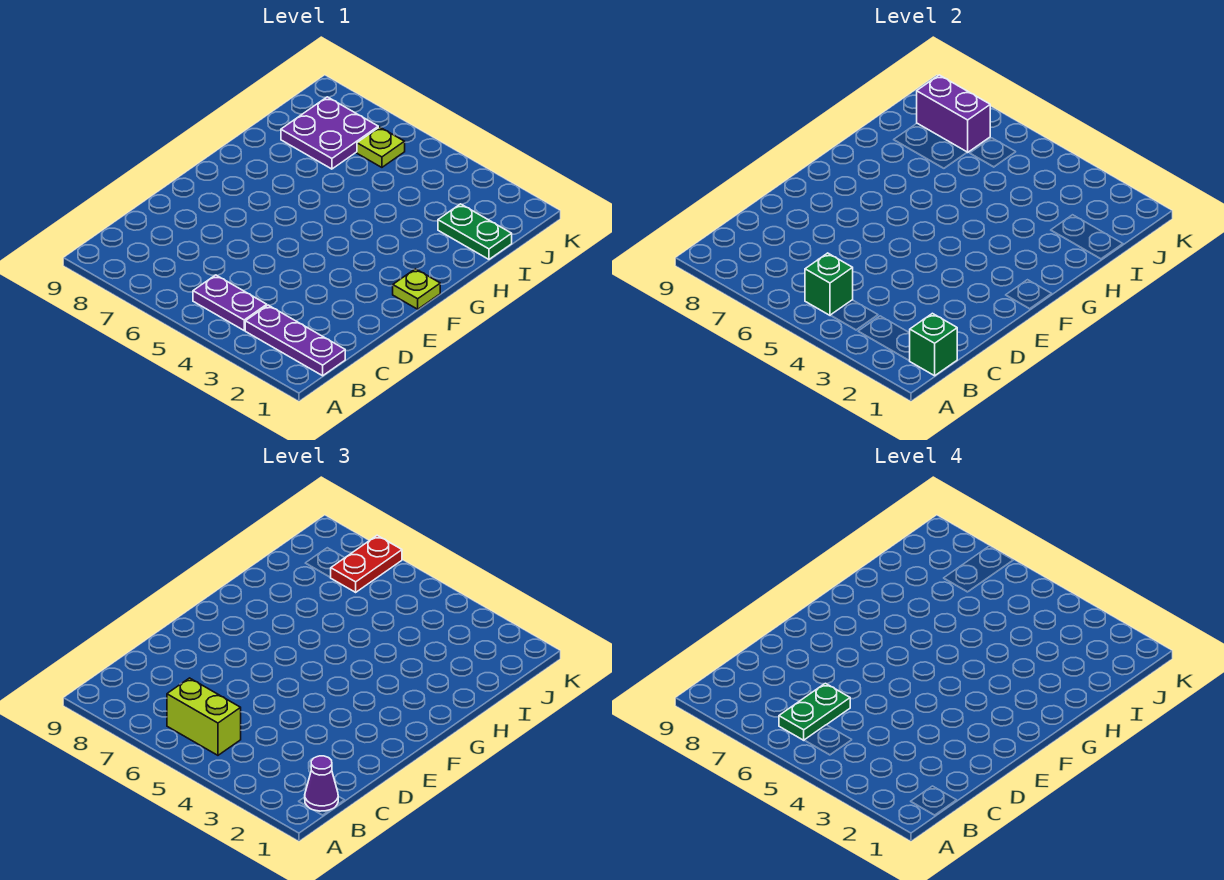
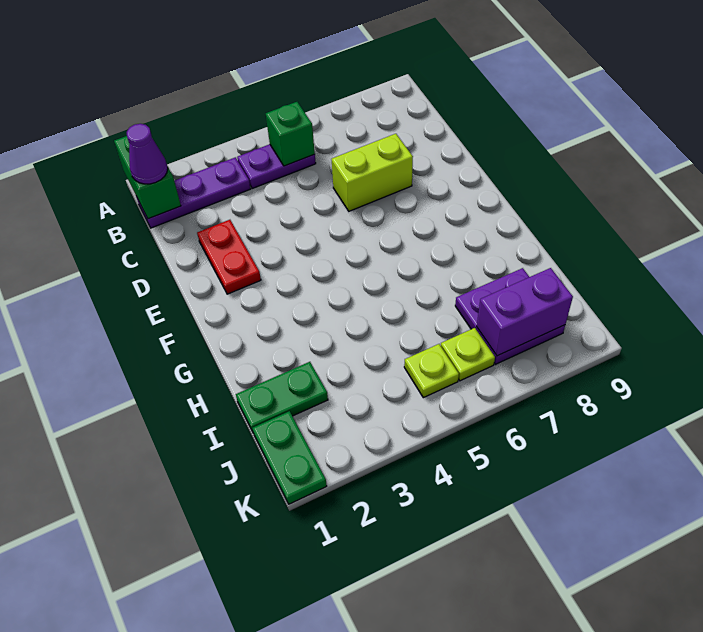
green brick B1 level 2 -> green brick A1:B1 level 2
lime brick B5:B6 level 3 -> lime brick D6:D7 level 1
green plate B6:C6 level 4 -> green plate J1:K1 level 1
lime plate F1 level 1 -> lime plate J5 level 1
red plate J7:K7 level 3 -> red plate D2:E2 level 1

